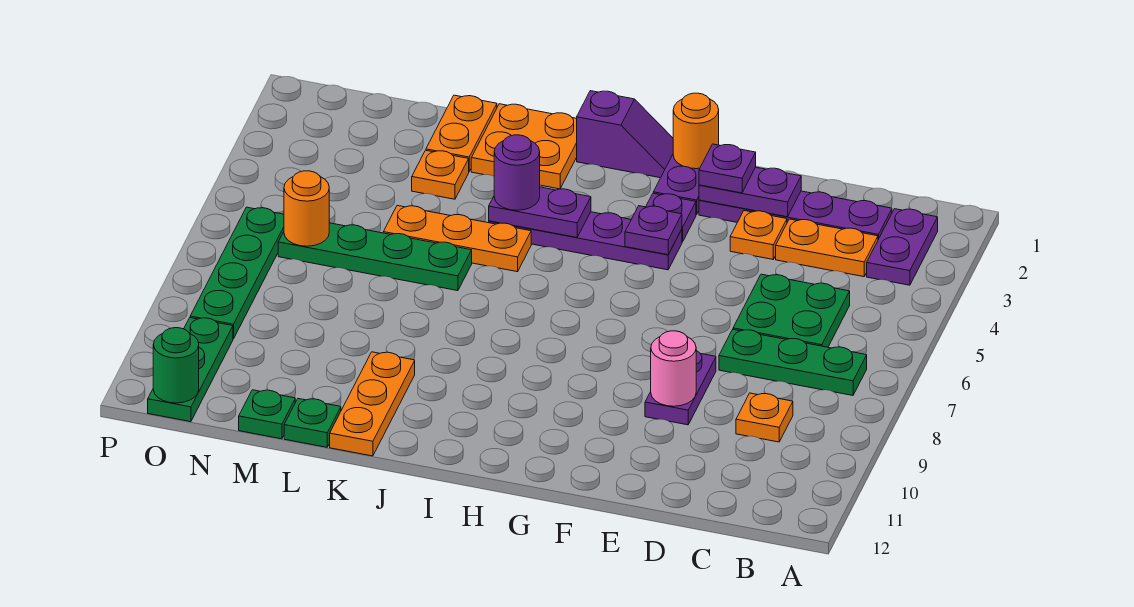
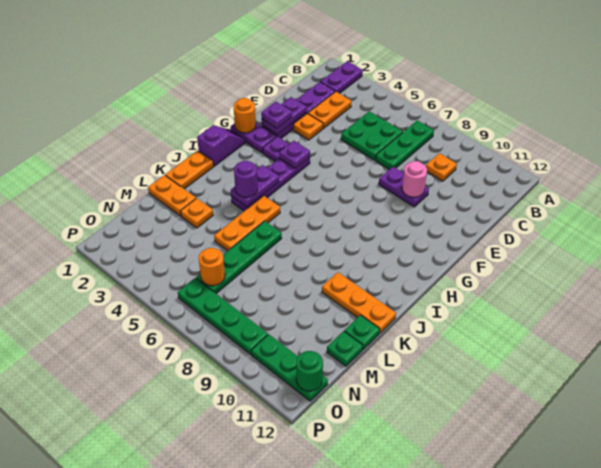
purple plate B2:B3 level 1 -> purple plate A2:B2 level 1
orange plate J1:K2 level 1 -> orange plate J1:K1 level 1

